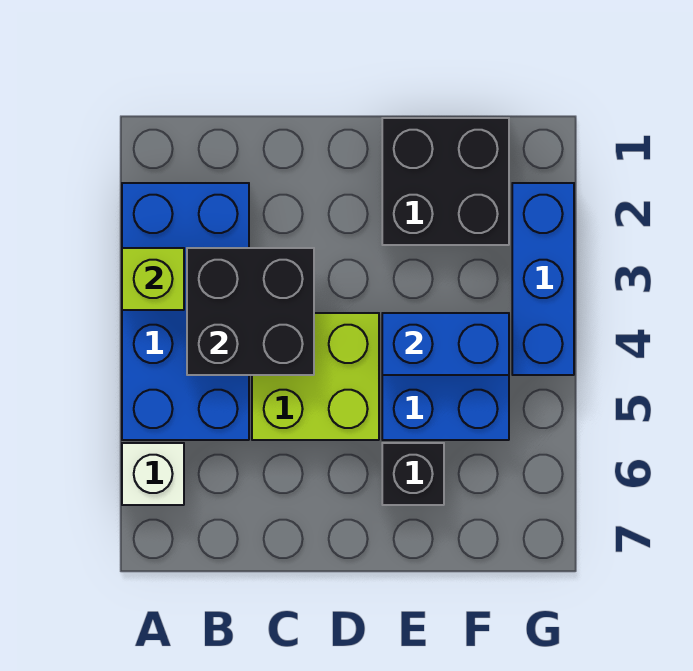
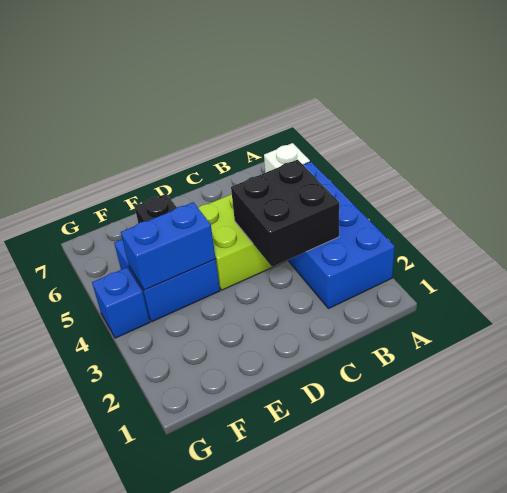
lime brick A3 level 2 -> none
black brick E1:F2 level 1 -> none
blue brick G2:G4 level 1 -> blue brick G4 level 1

